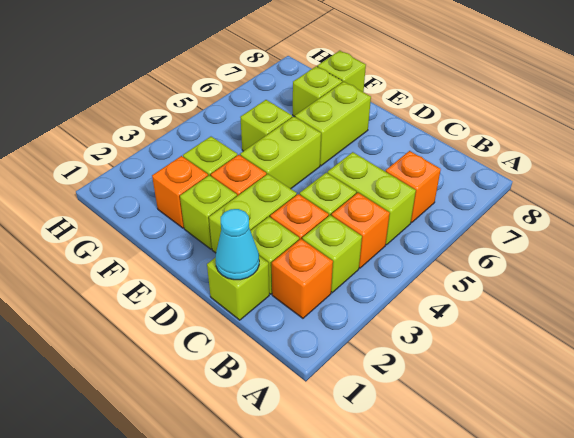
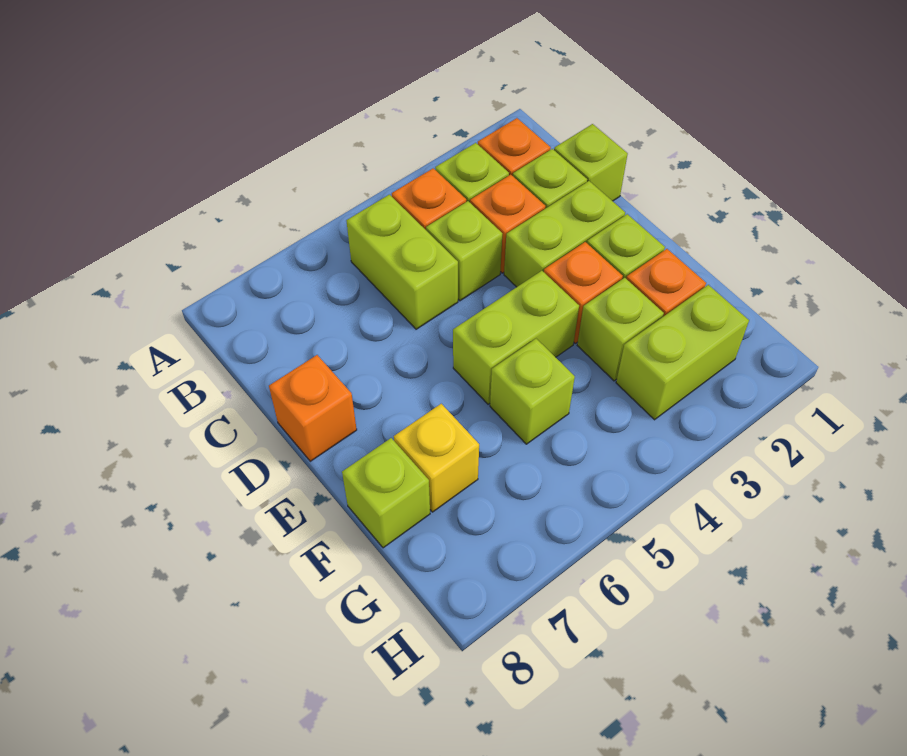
orange brick B6 level 1 -> orange brick D8 level 1
cyan cone C1 level 2 -> none
lime brick E6:E7 level 1 -> lime brick G2:G3 level 1
lime brick F7 level 1 -> yellow brick F7 level 1

